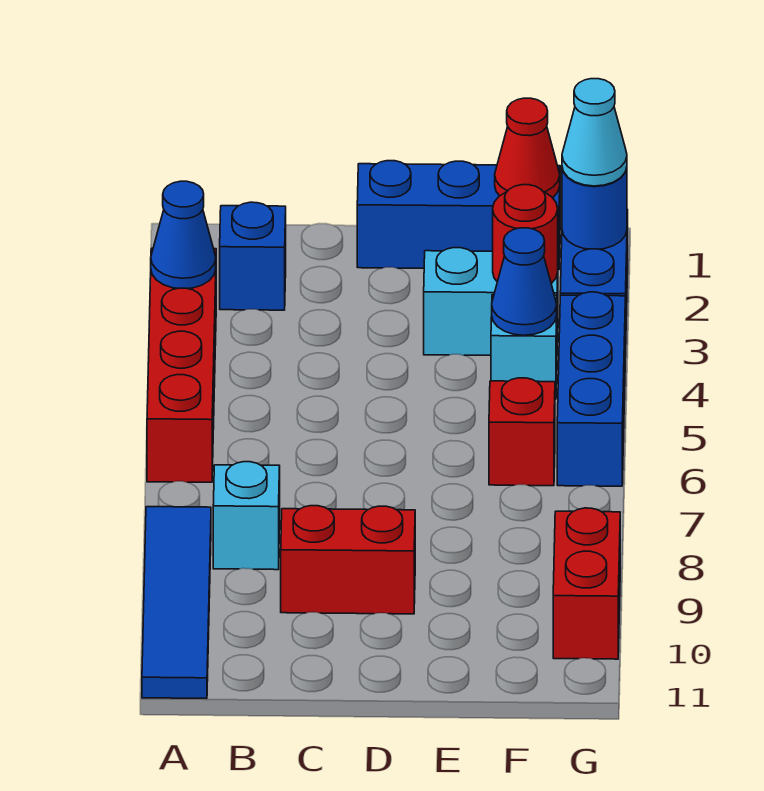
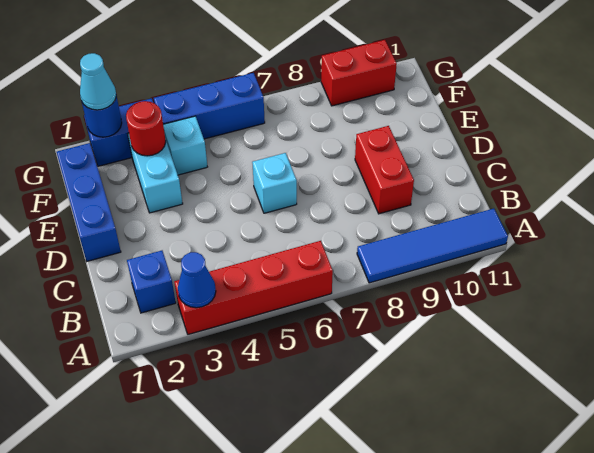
cyan brick B8 level 1 -> cyan brick D6 level 1
red cone F1 level 2 -> none
blue cone F4 level 2 -> none
red brick F6 level 1 -> none

